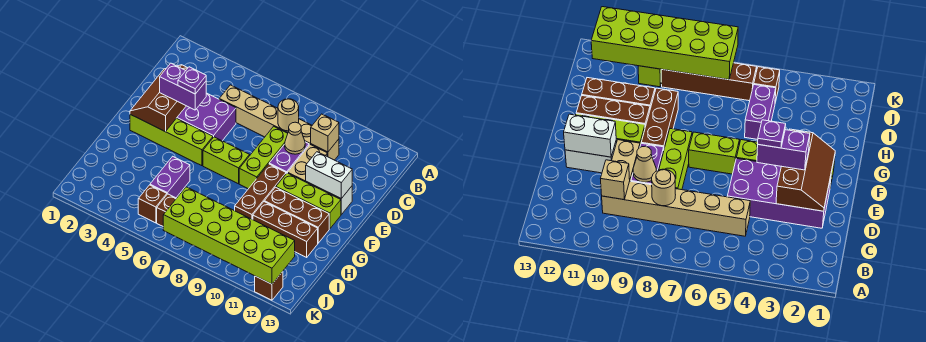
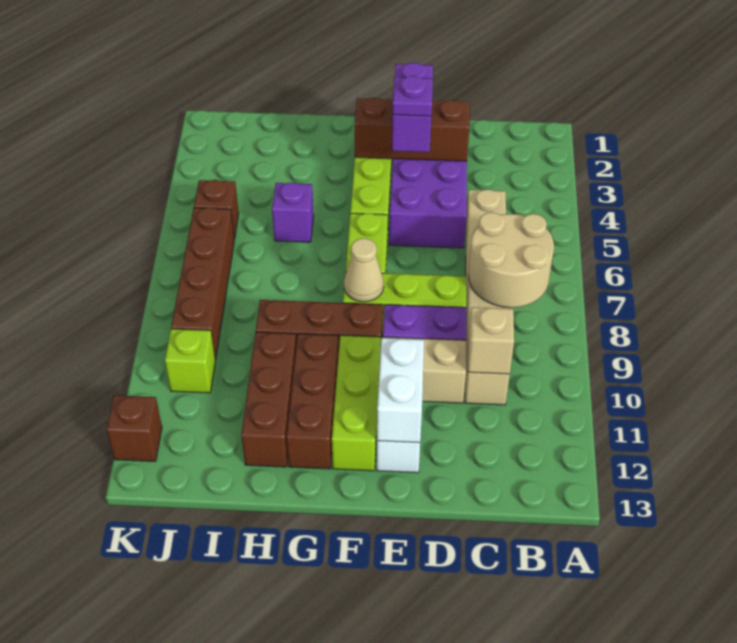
tan round brick C8 level 2 -> tan round brick B7:C8 level 2
tan cone D9 level 2 -> tan cone F8 level 2
purple brick H5:I5 level 1 -> purple brick H5 level 1
lime brick J7:K12 level 2 -> none

